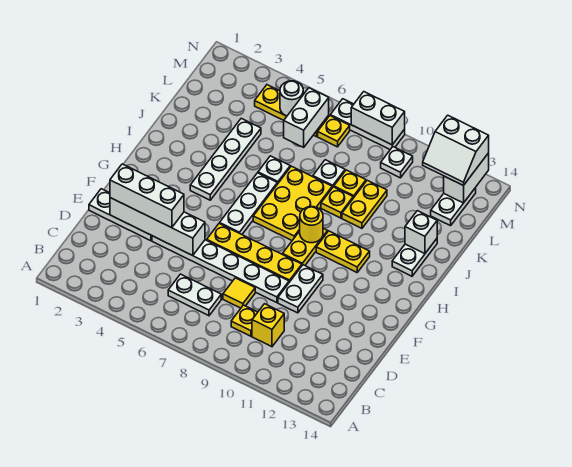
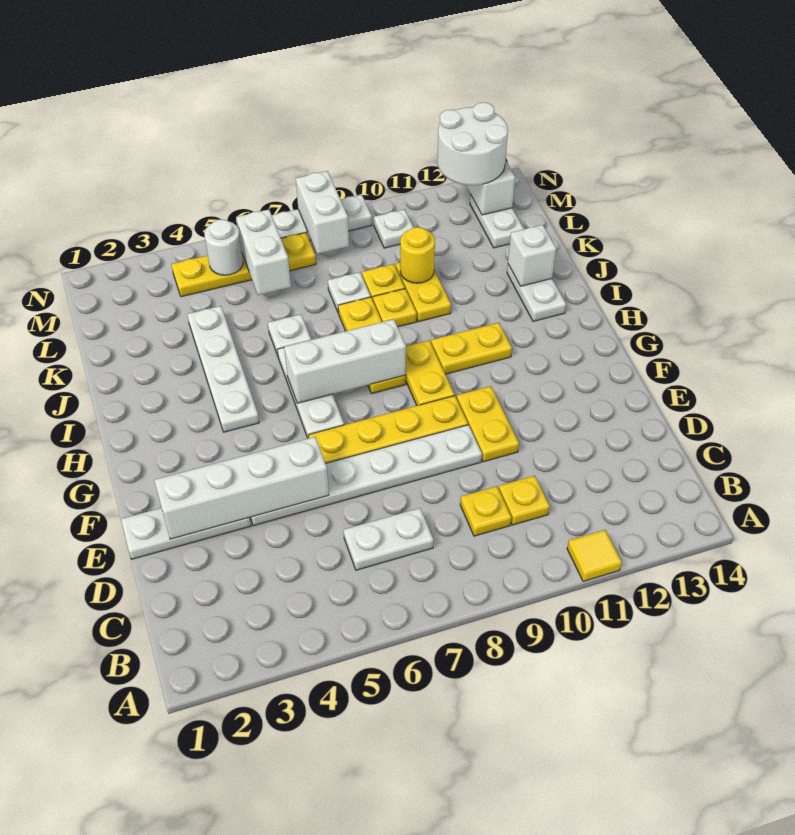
yellow brick C10 level 1 -> yellow plate C10 level 1
yellow tile D8 level 1 -> yellow tile A11 level 1
white brick E2:E4 level 3 -> white brick H6:H8 level 2
white plate E10:F10 level 1 -> yellow plate E10:F10 level 1
yellow plate H7:J8 level 1 -> yellow plate H8:J8 level 1
yellow round brick H9 level 2 -> yellow round brick K10 level 2
white slope M12:N13 level 3 top N -> white round brick M12:N13 level 3
white brick N8:N9 level 2 -> white brick M8:N8 level 2

